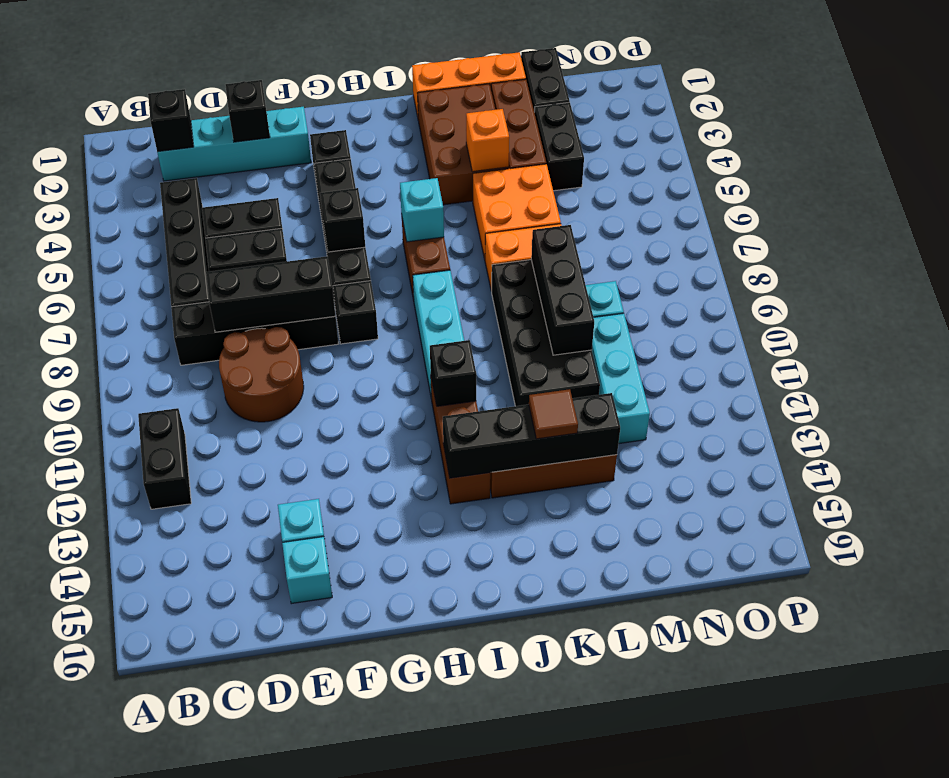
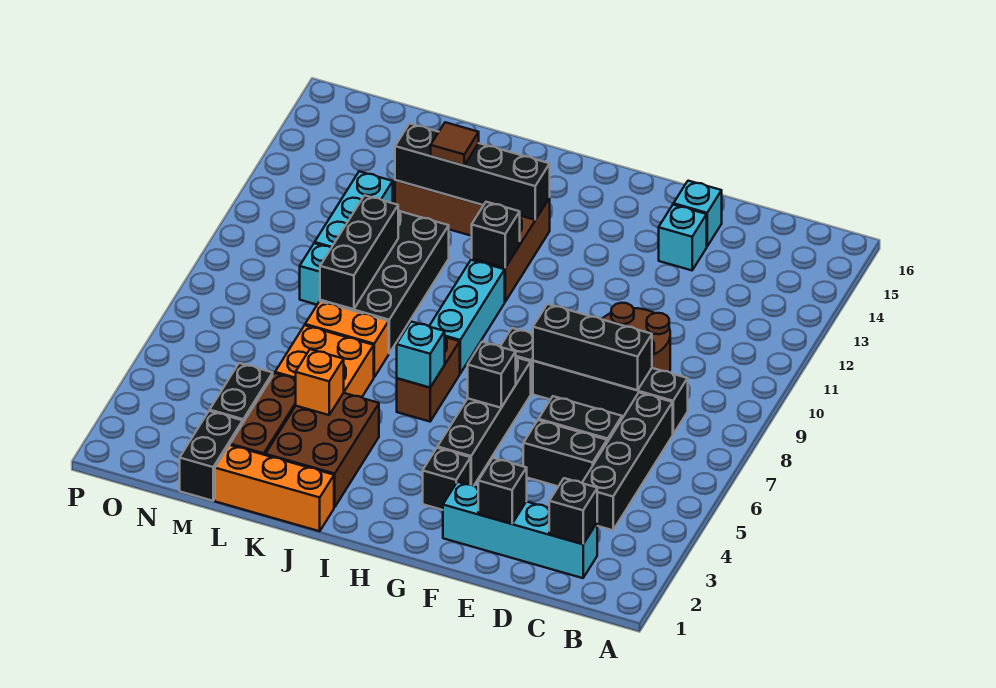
black brick B11:B12 level 1 -> none

